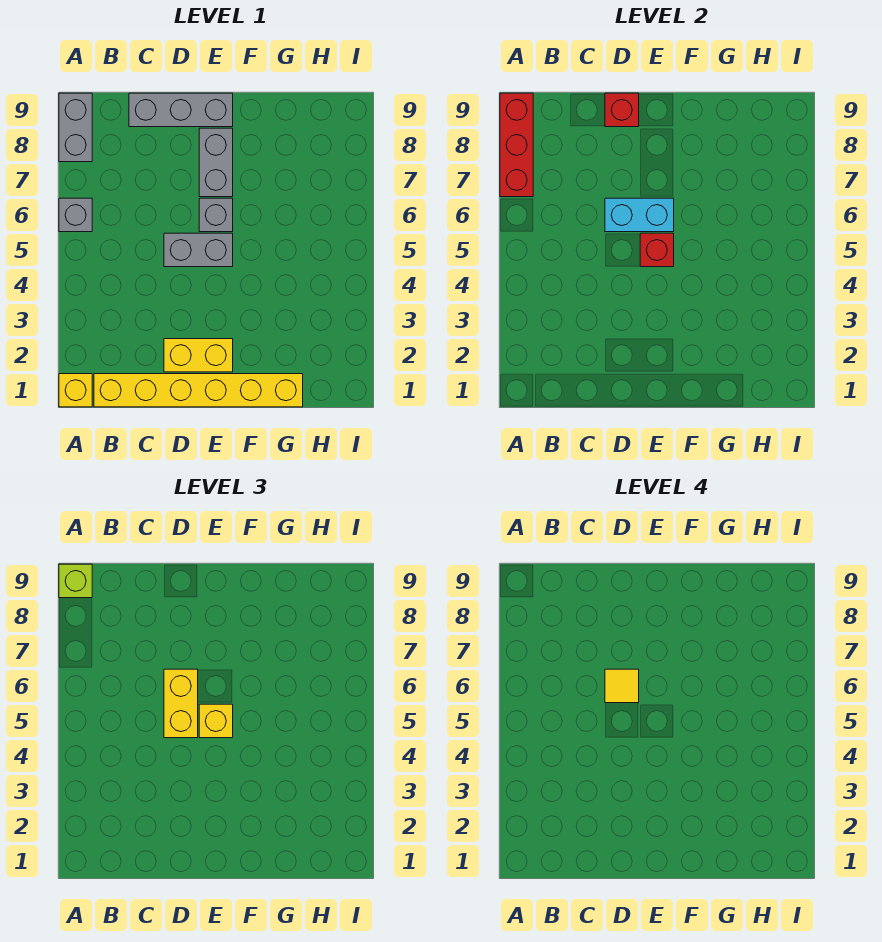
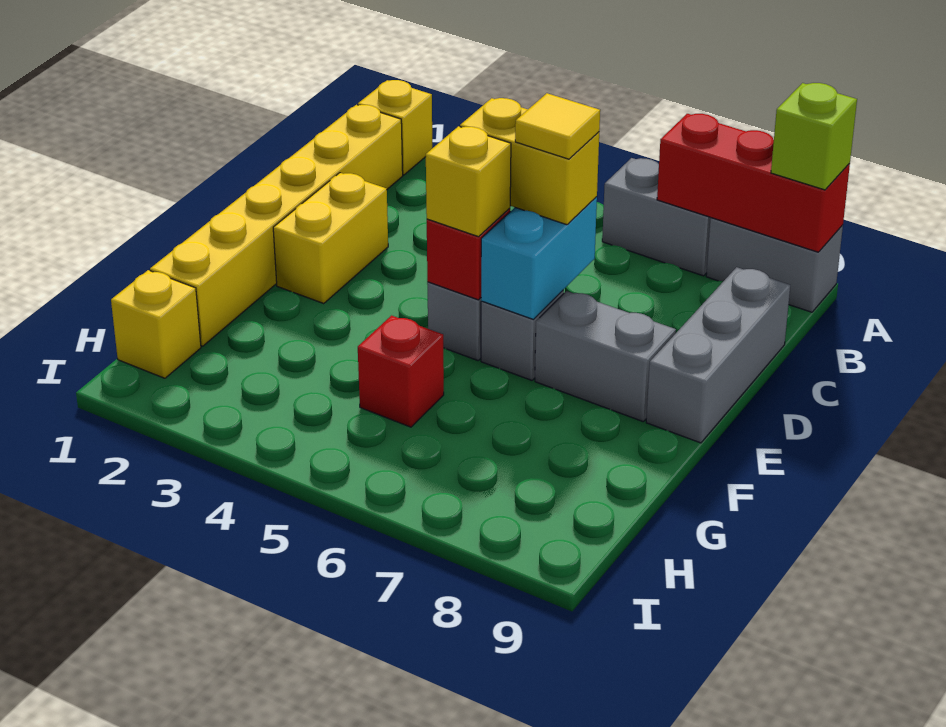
grey brick A6 level 1 -> grey brick A6:A7 level 1
red brick D9 level 2 -> red brick G5 level 1
none -> yellow brick H1 level 1

